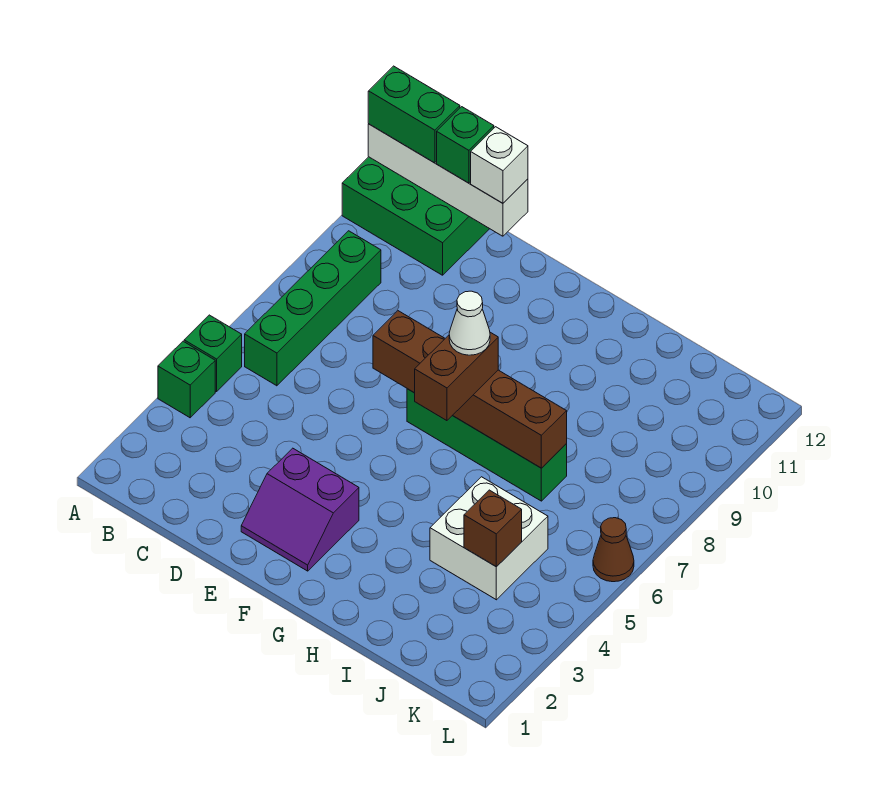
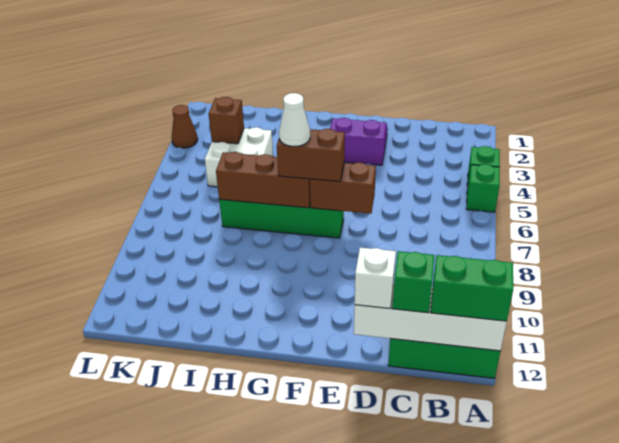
green brick B6:B9 level 1 -> none
brown brick G6:G7 level 3 -> brown brick F7:G7 level 3
brown cone L6 level 1 -> brown cone L3 level 1

